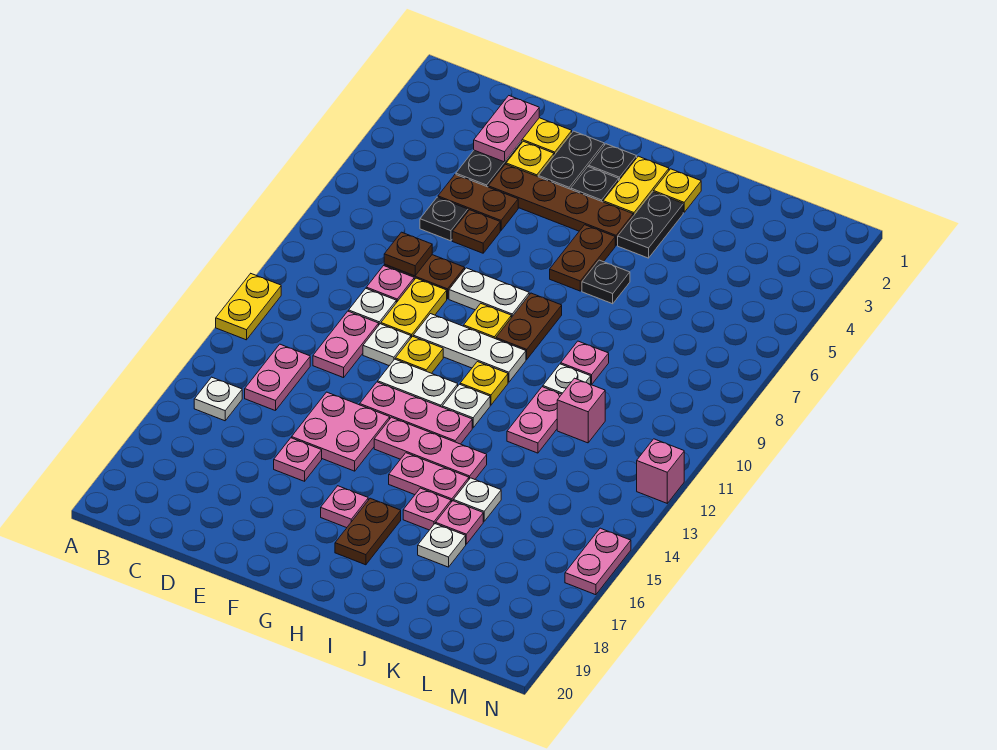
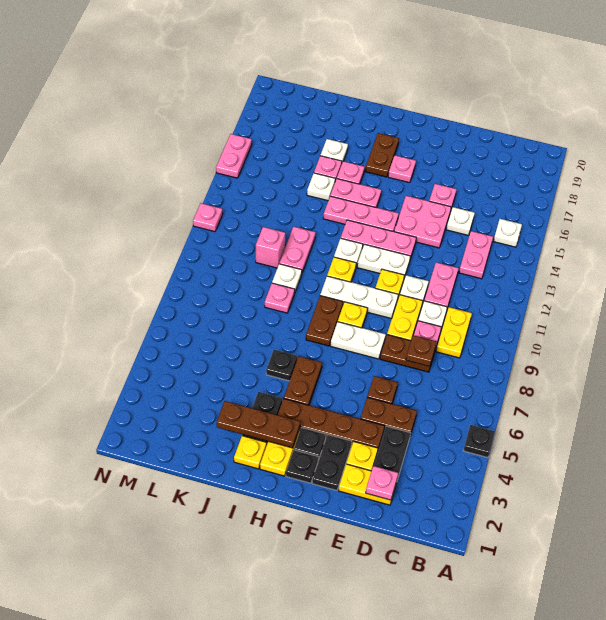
yellow plate A11:A12 level 1 -> yellow plate C9:C10 level 1
pink plate D2:D3 level 2 -> pink plate D2 level 2
black plate D6 level 1 -> black plate A5 level 1
none -> white plate D15 level 1
none -> brown plate H3:J3 level 2
pink brick N12 level 1 -> pink plate N12 level 1

